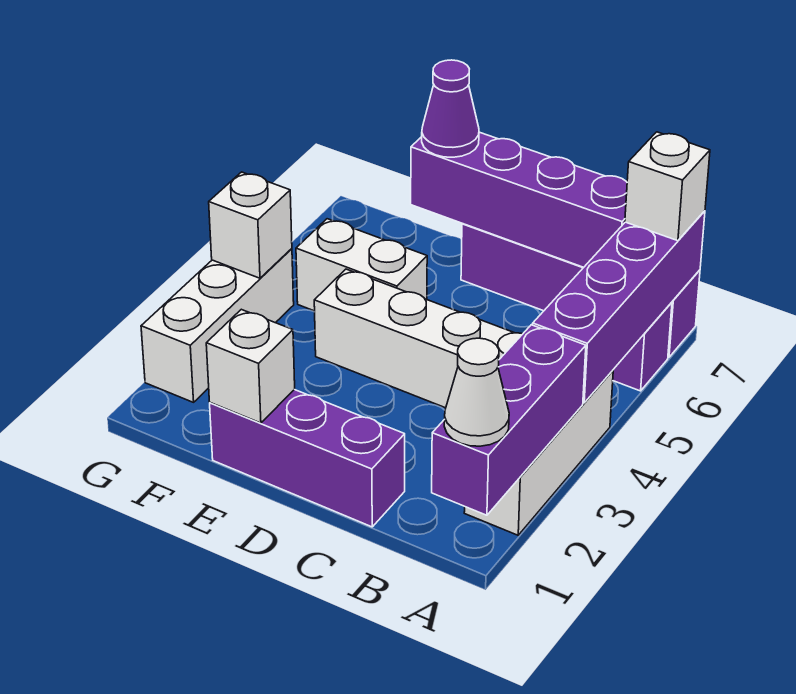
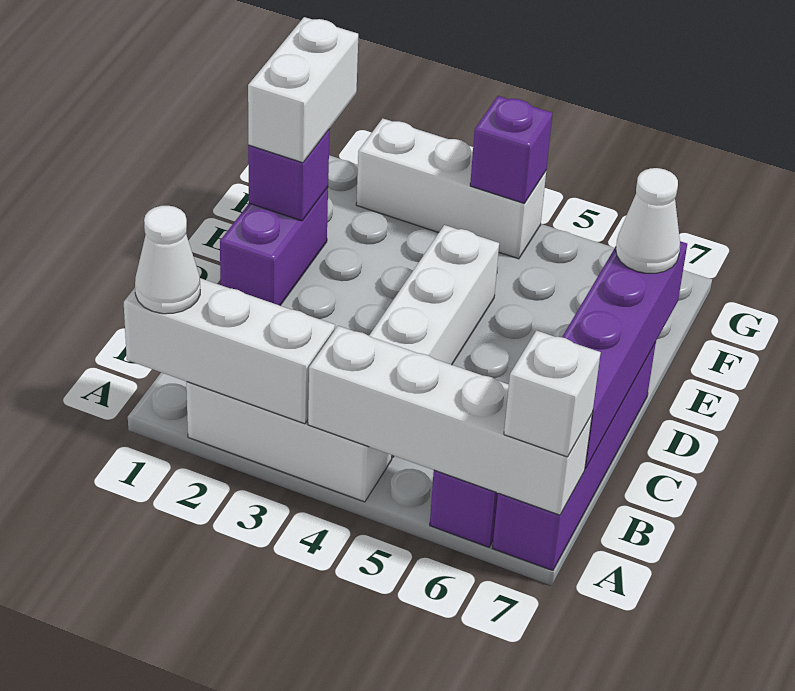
purple brick A1:A3 level 2 -> white brick A1:A3 level 2
purple brick A4:A7 level 2 -> white brick A4:A7 level 2
purple brick C1:E1 level 1 -> purple brick D1:E1 level 1
white brick E1 level 2 -> purple brick E1 level 2
white brick E5:F5 level 1 -> white brick E1:F1 level 3
purple cone E7 level 3 -> white cone E7 level 3
white brick G4 level 2 -> purple brick G4 level 2

